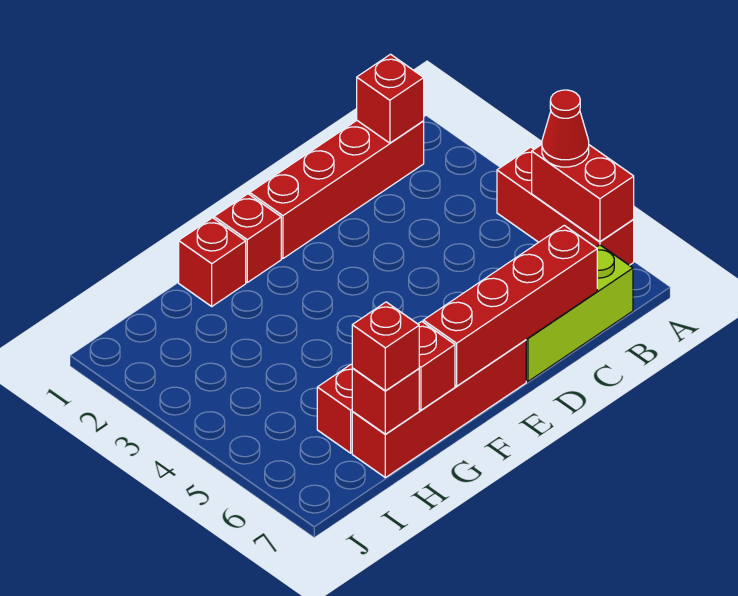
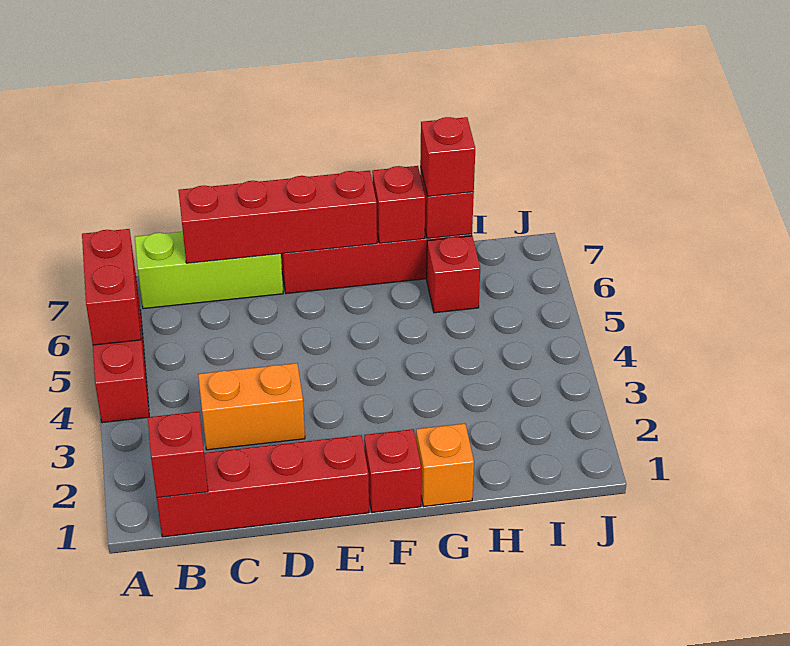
red cone A5 level 3 -> none
none -> orange brick C3:D3 level 1
red brick G1 level 1 -> orange brick G1 level 1

